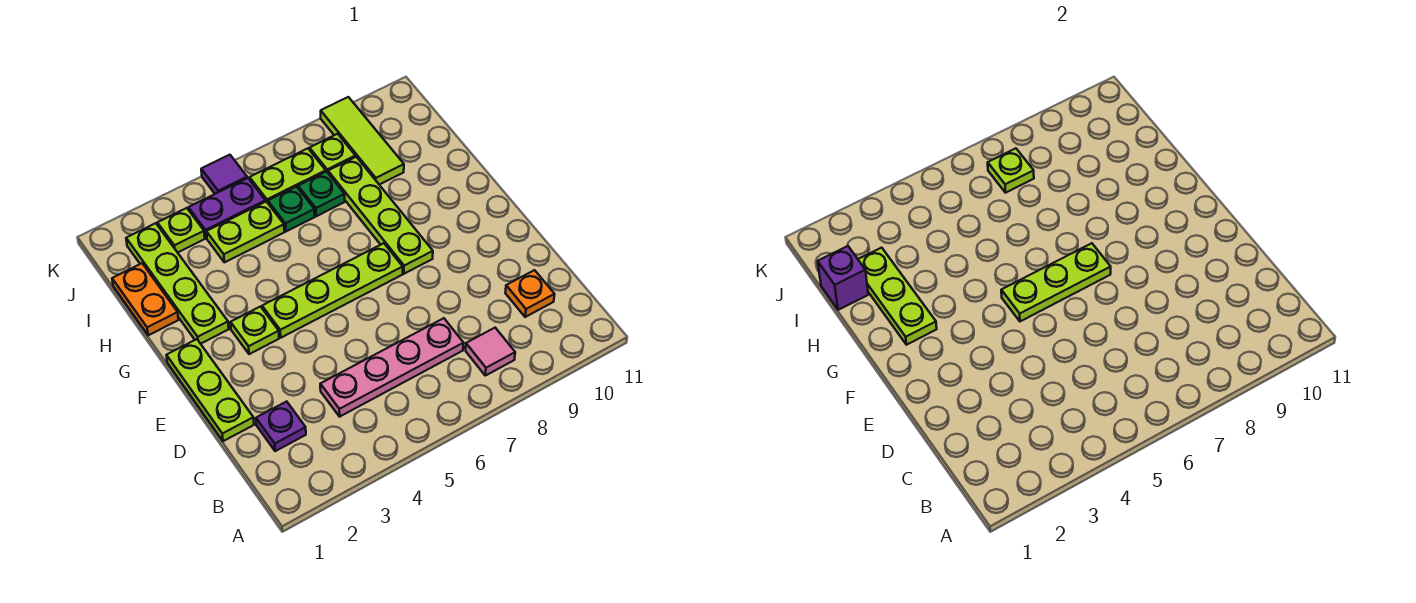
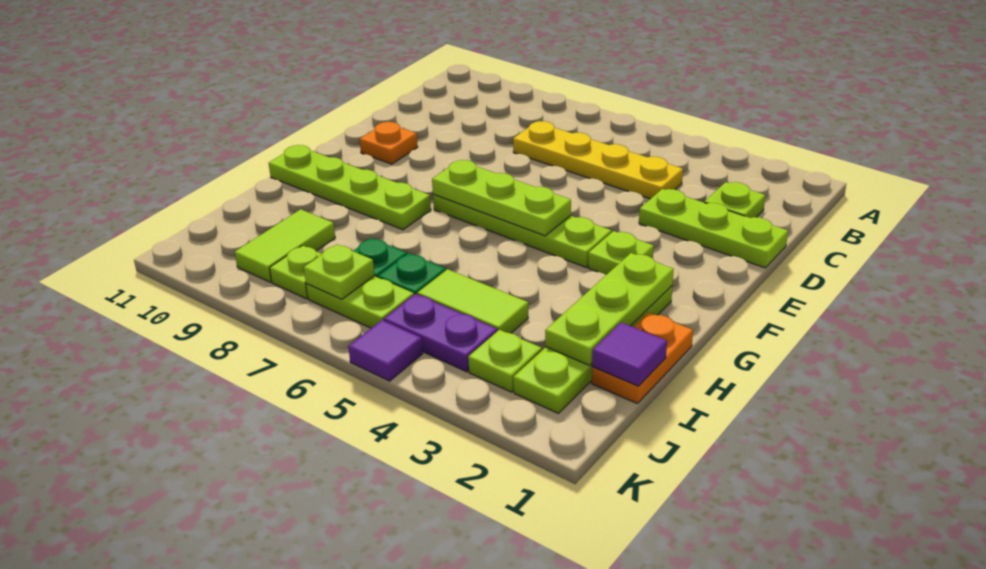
pink tile B8 level 1 -> none
purple plate C2 level 1 -> lime plate C2 level 1
pink plate C4:C7 level 1 -> yellow plate C4:C7 level 1
orange plate C10 level 1 -> orange plate E10 level 1
lime plate D1:F1 level 1 -> lime plate D1:D3 level 1
lime plate F8:I8 level 1 -> lime plate G8:G11 level 1
purple brick I1 level 2 -> purple tile I1 level 2
lime plate I4:I5 level 1 -> lime tile I4:I5 level 1
lime tile I9:K9 level 1 -> lime tile I9:J9 level 1

